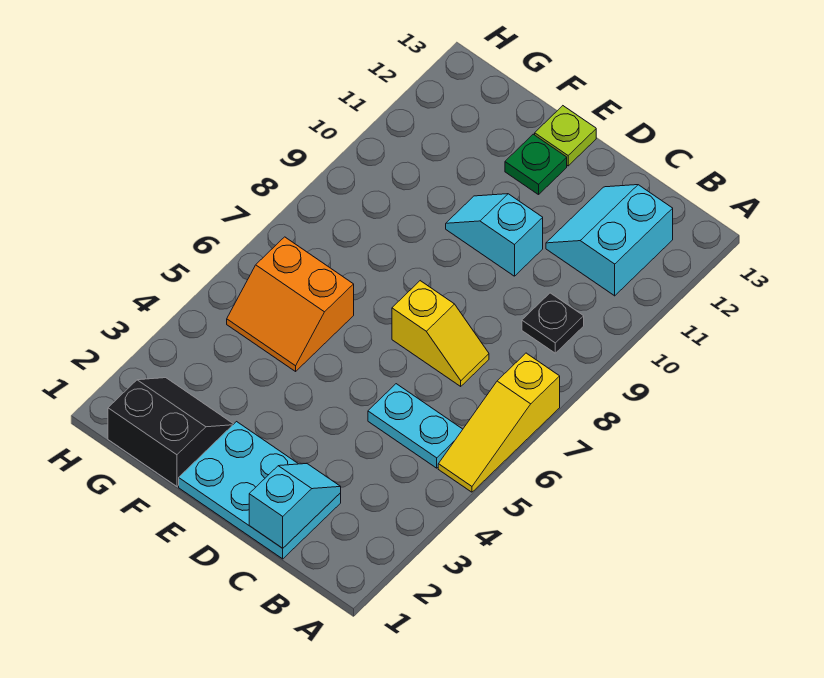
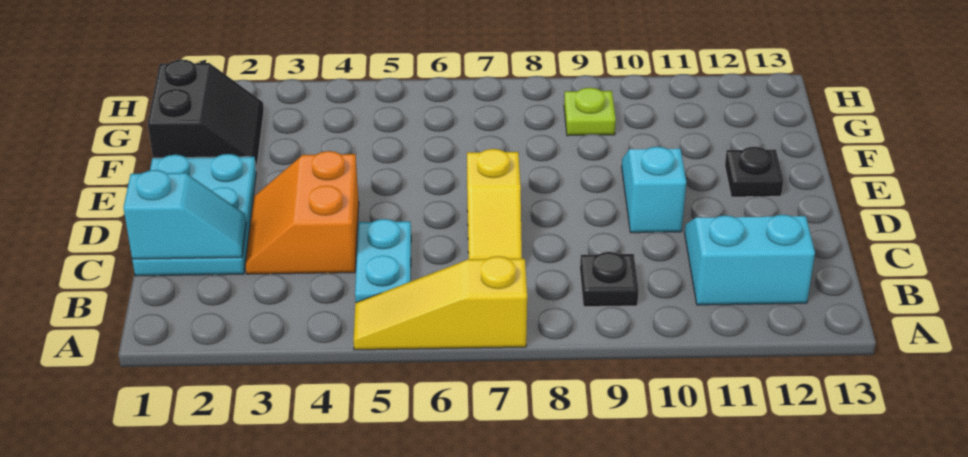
green plate E12 level 1 -> black plate E12 level 1
lime plate E13 level 1 -> lime plate G9 level 1
orange slope F5:G6 level 1 top 6 -> orange slope C3:D4 level 1 top 4

